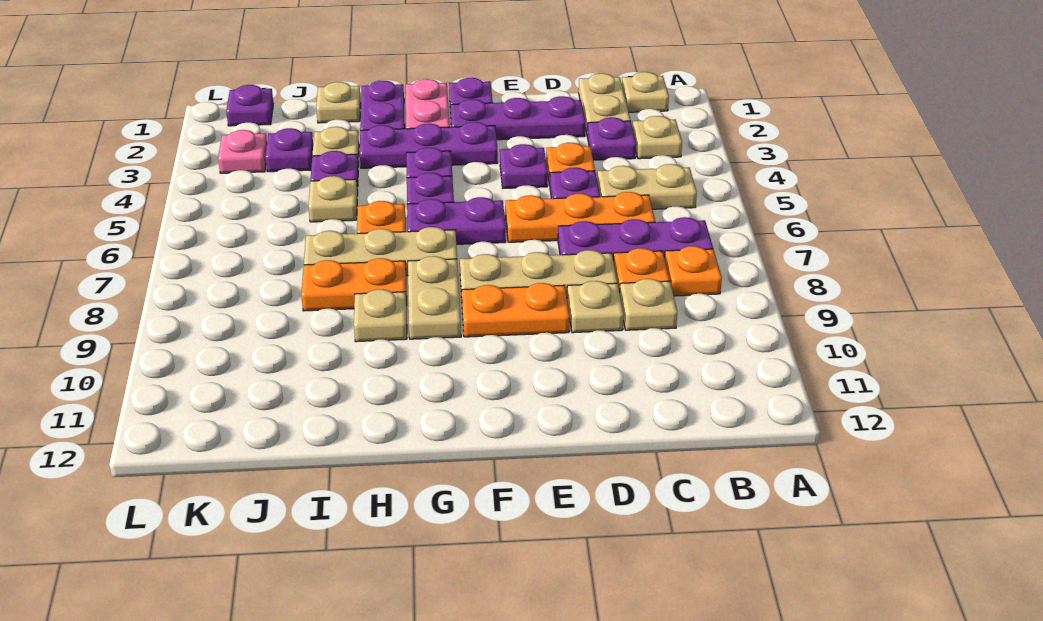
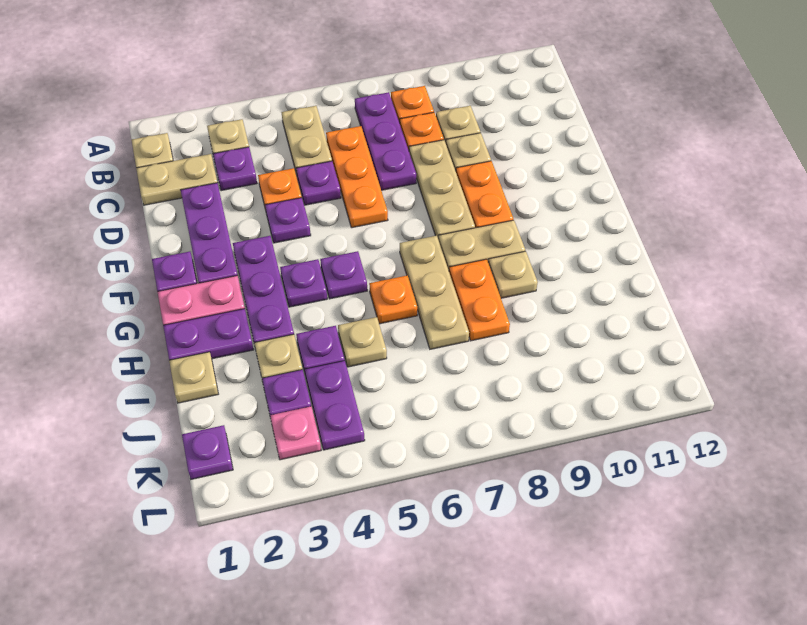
purple plate F6:G6 level 1 -> purple plate J4:K4 level 1

